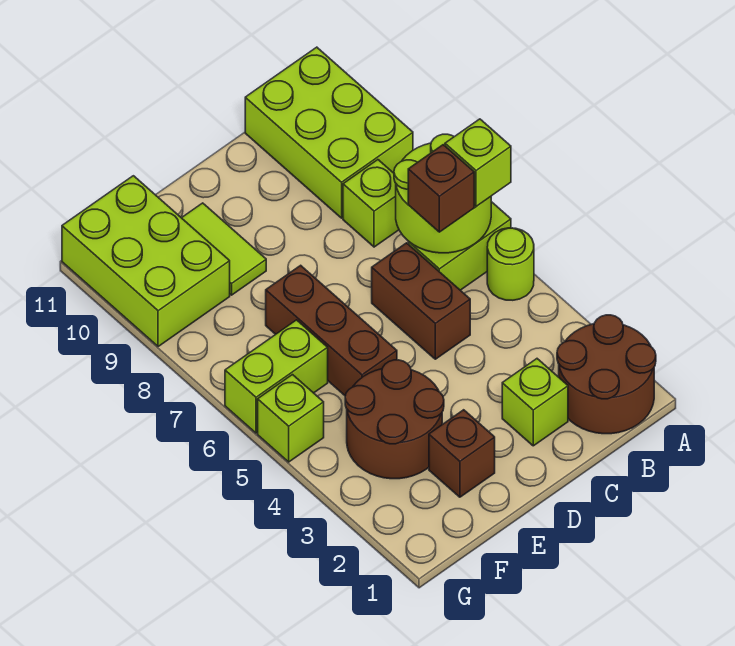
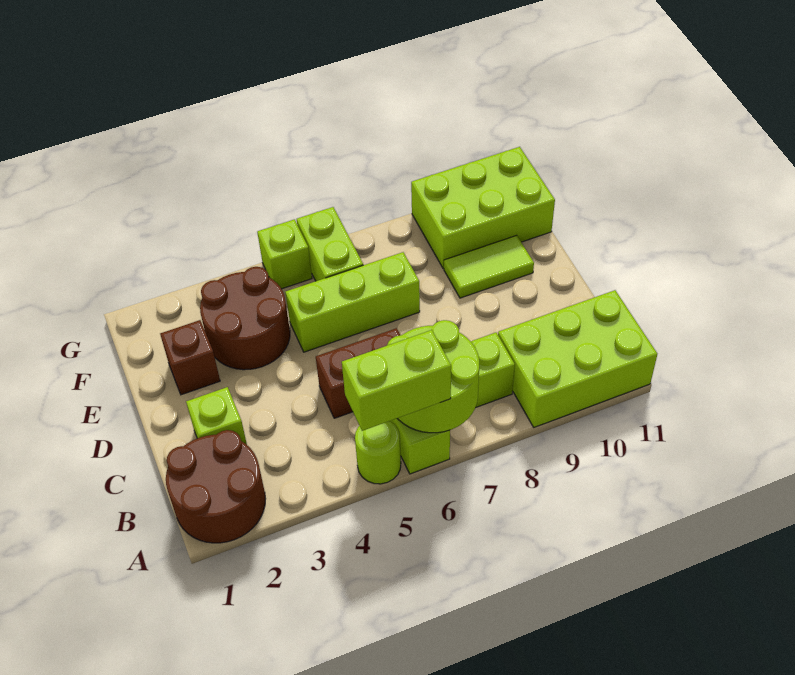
lime brick A6 level 3 -> lime brick A5:A6 level 3
brown brick B6 level 3 -> none
brown brick E5:E7 level 1 -> lime brick E5:E7 level 1

